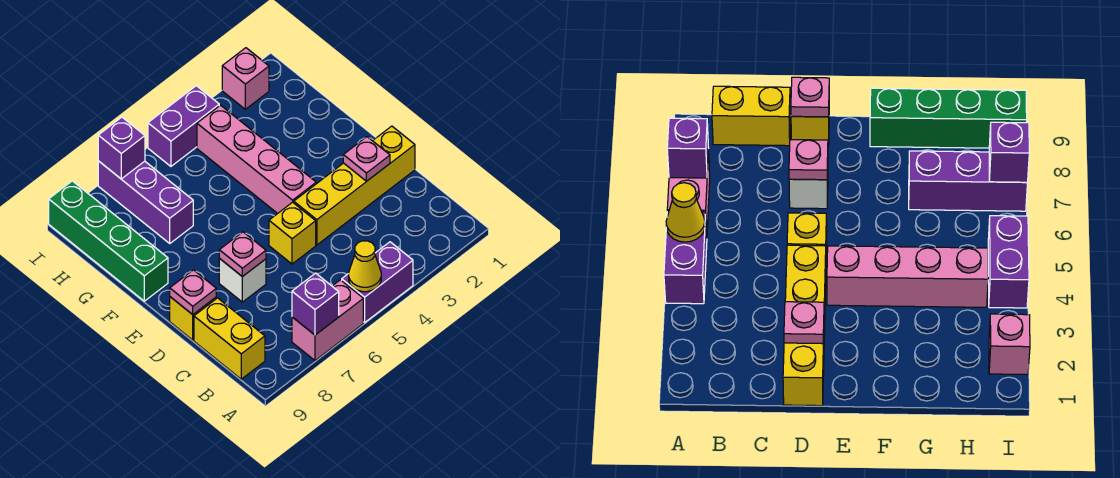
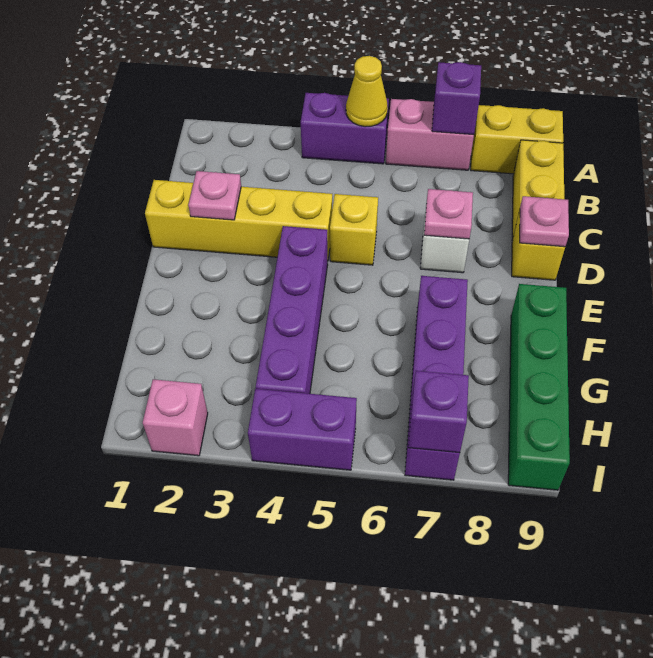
none -> yellow brick A8:A9 level 1
pink brick E4:H4 level 1 -> purple brick E4:H4 level 1
purple brick G7:I7 level 1 -> purple brick F7:I7 level 1

